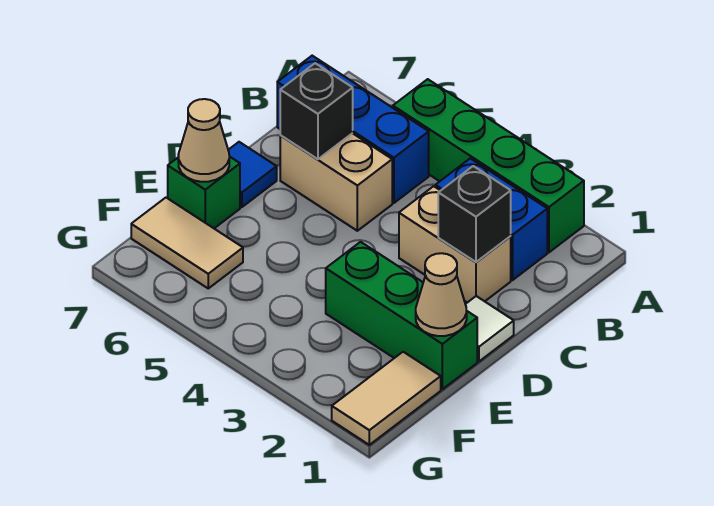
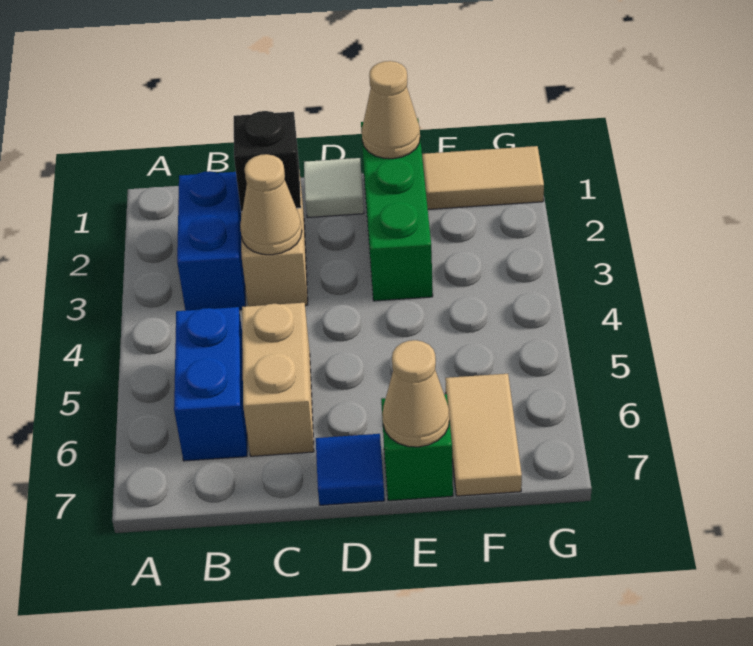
green brick A2:A5 level 1 -> none
blue brick B5:B7 level 1 -> blue brick B5:B6 level 1
none -> tan cone C3 level 2
black brick C6 level 2 -> none

